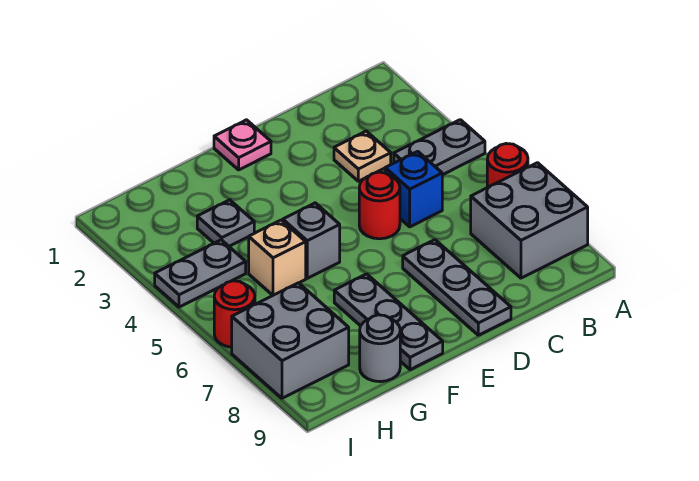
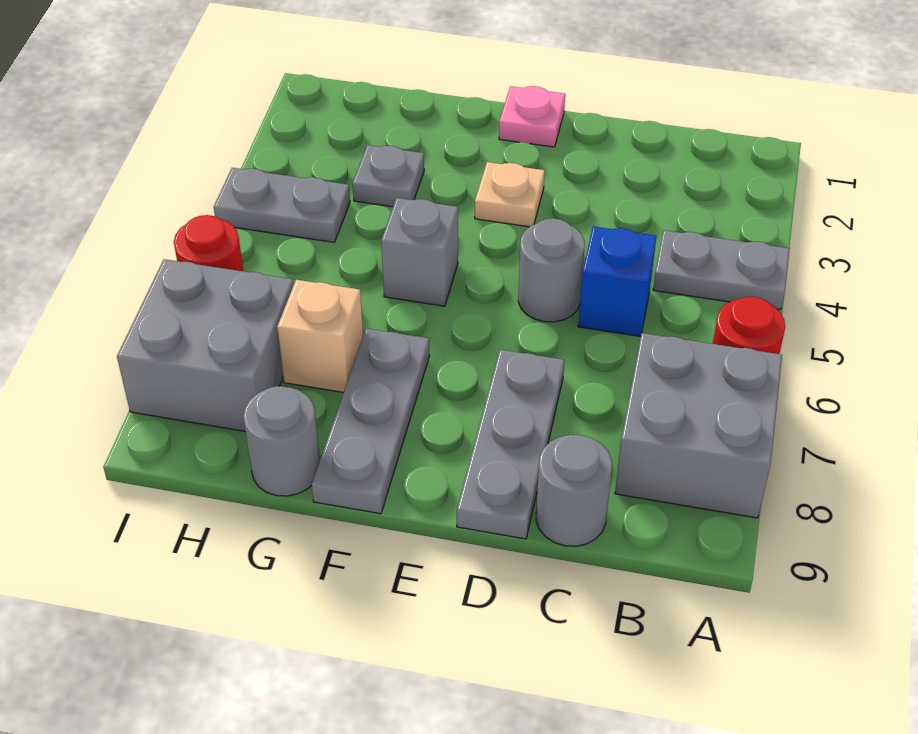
tan plate C3 level 1 -> tan plate E3 level 1
none -> grey round brick C9 level 1
red round brick D5 level 1 -> grey round brick D5 level 1
tan brick G5 level 1 -> tan brick G7 level 1

